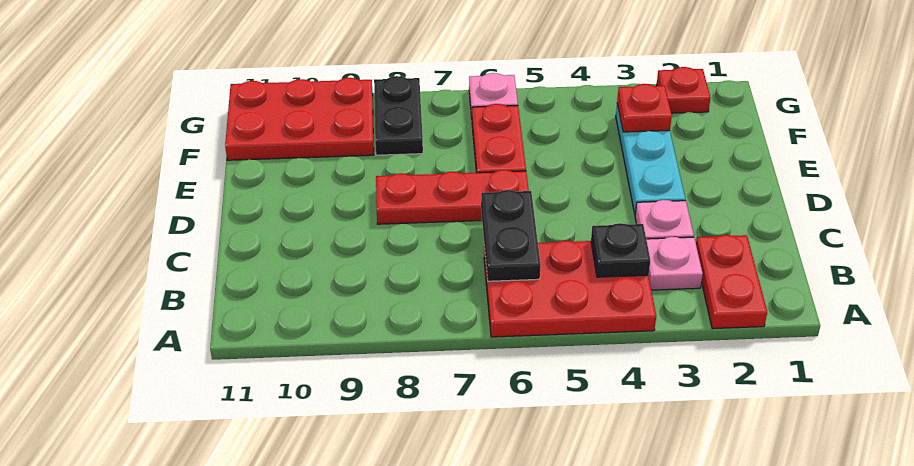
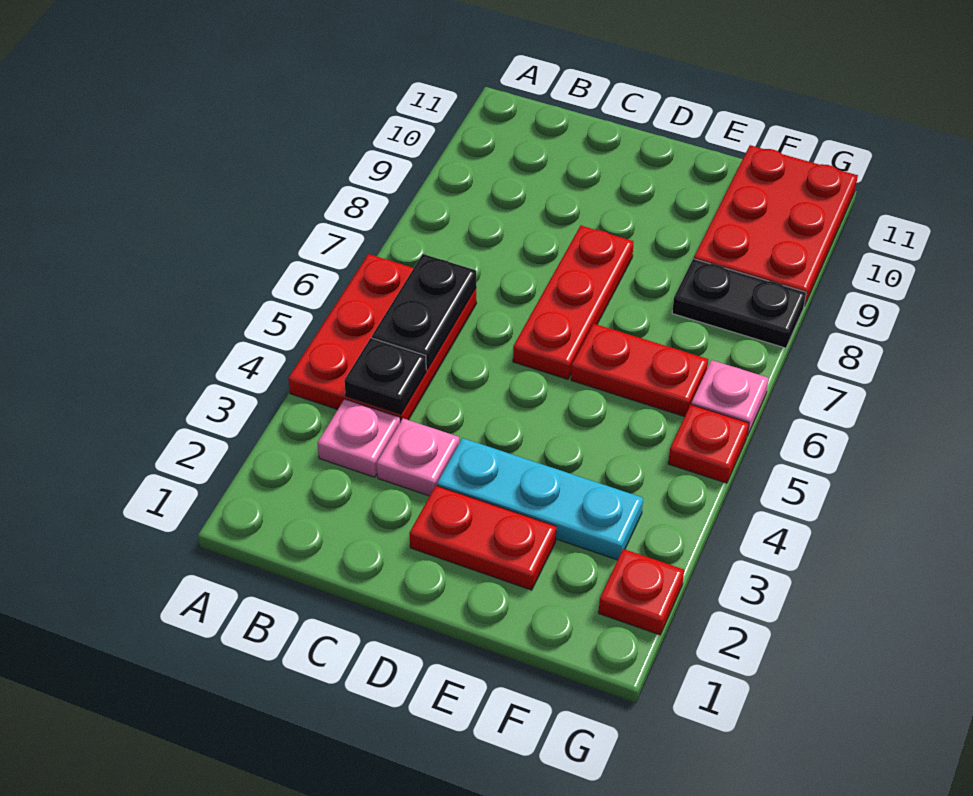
red plate A2:B2 level 1 -> red plate D2:E2 level 1
black plate B6:C6 level 2 -> black plate B5:B6 level 2
red plate F3 level 2 -> red plate G5 level 1

